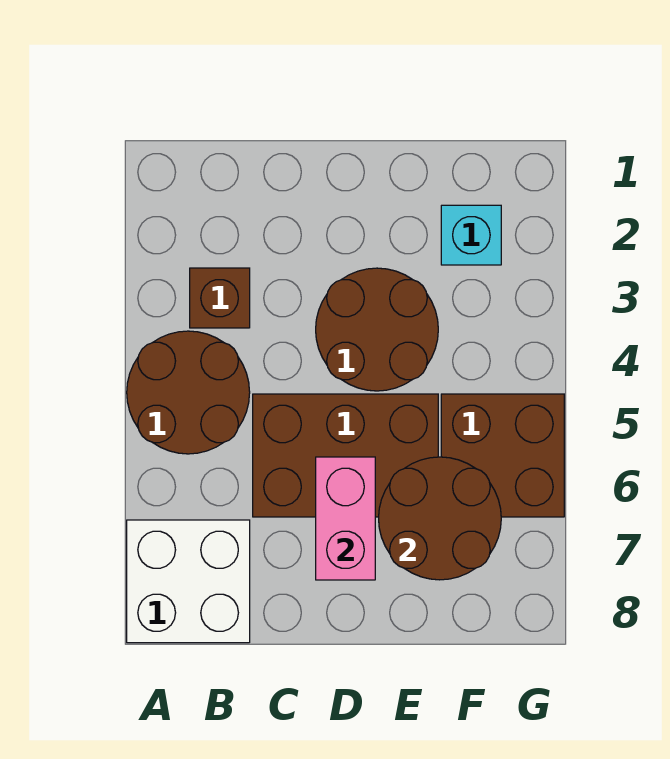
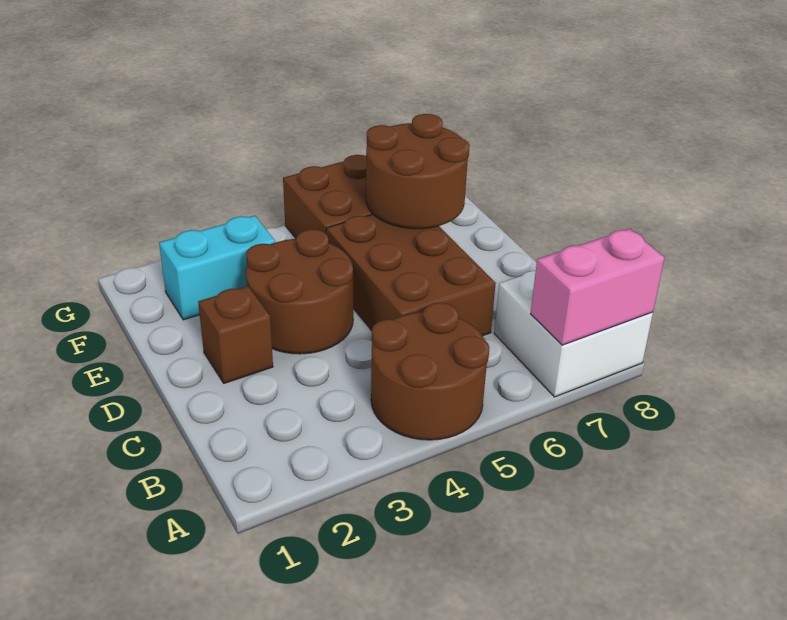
brown brick B3 level 1 -> brown brick D2 level 1
pink brick D6:D7 level 2 -> pink brick A7:A8 level 2
cyan brick F2 level 1 -> cyan brick F2:F3 level 1

